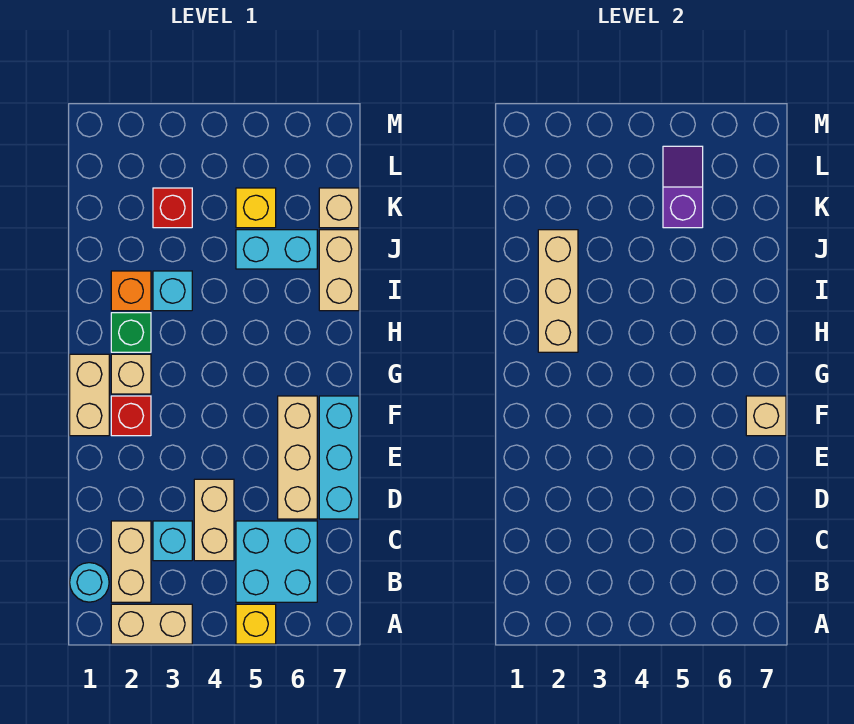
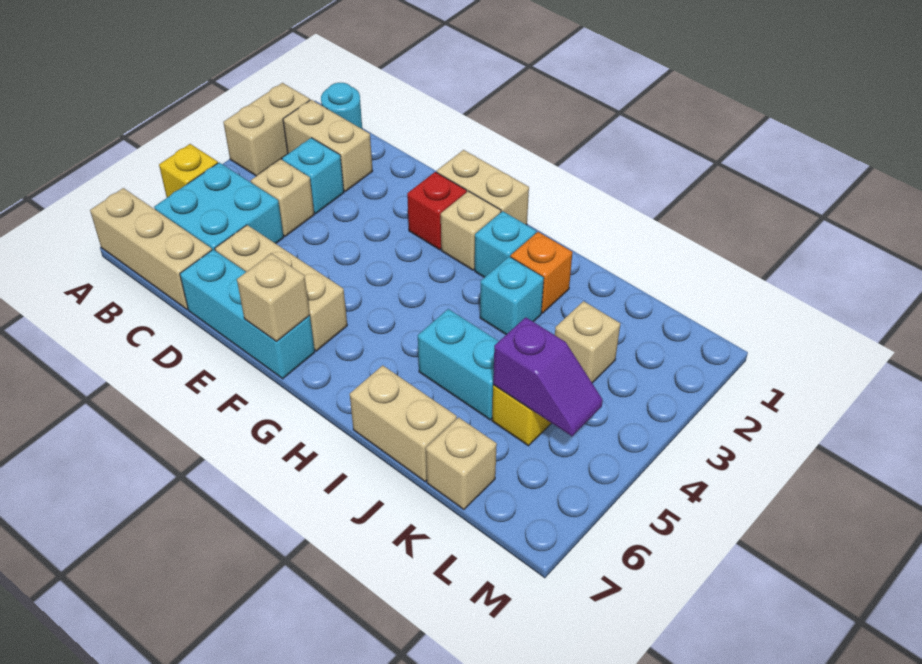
tan brick C4:D4 level 1 -> tan brick C4 level 1
green brick H2 level 1 -> cyan brick H2 level 1
tan brick H2:J2 level 2 -> tan brick A7:C7 level 1
cyan brick J5:J6 level 1 -> cyan brick I5:J5 level 1
red brick K3 level 1 -> tan brick K3 level 1

